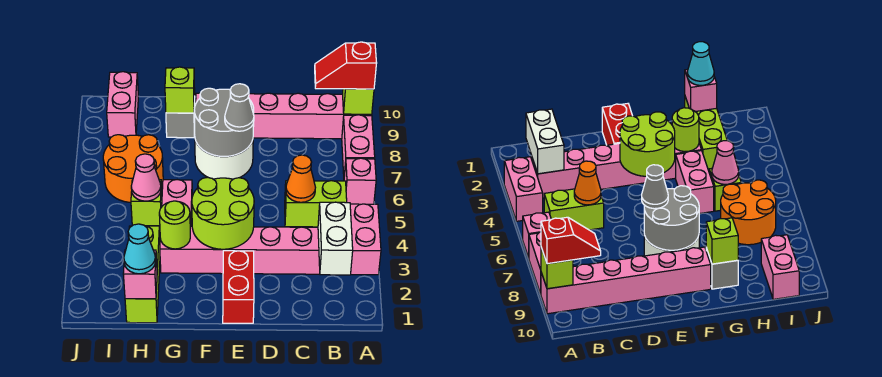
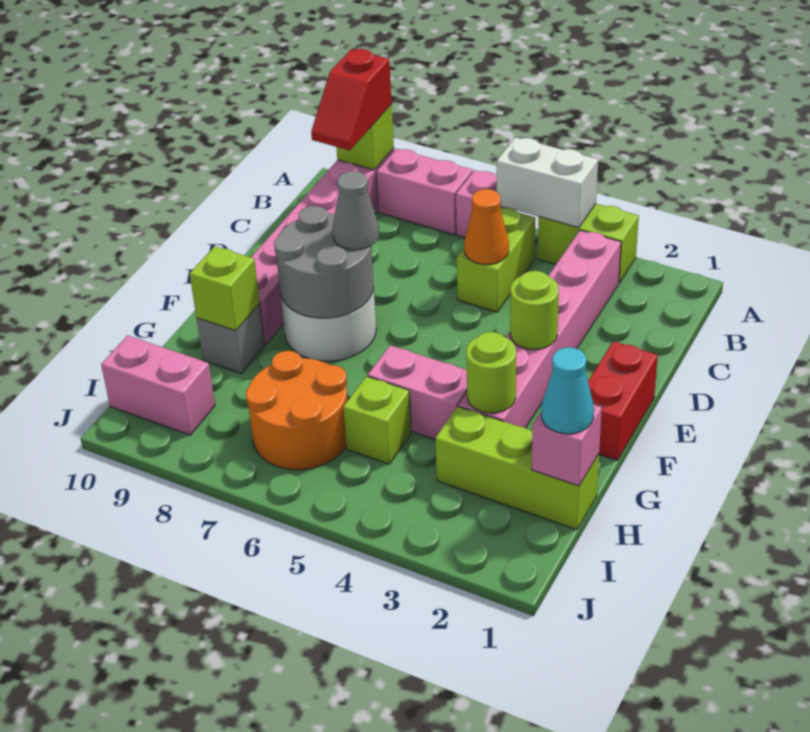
pink brick A3:A4 level 1 -> lime brick A3:A4 level 1
white brick B2:B3 level 2 -> white brick A4:A5 level 2
red brick E1:E2 level 1 -> red brick E1:F1 level 1
lime round brick E3:F4 level 2 -> lime round brick E3 level 2
pink cone H5 level 2 -> none

